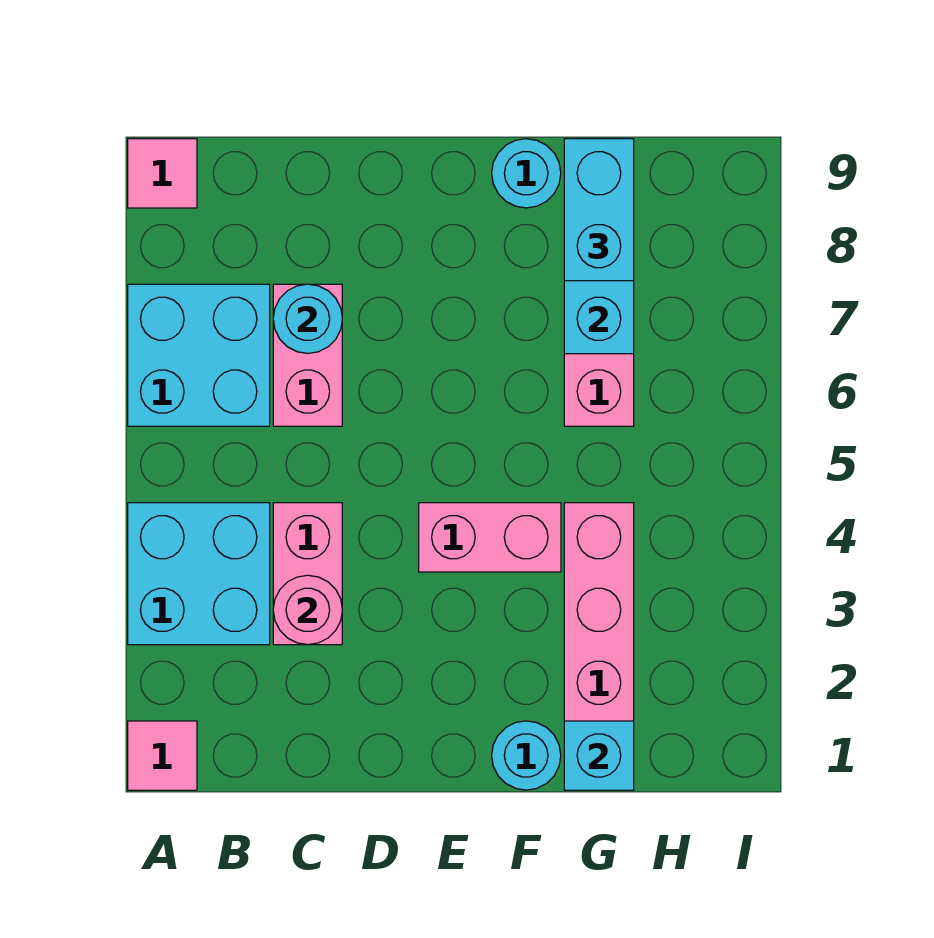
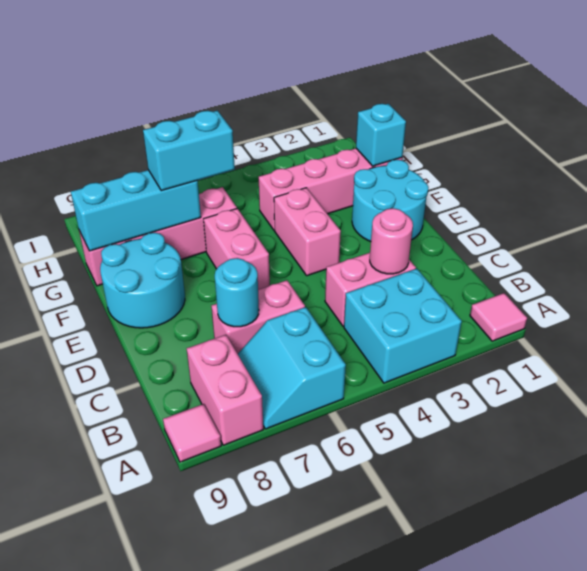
cyan brick A6:B7 level 1 -> cyan slope A6:B7 level 1 top 6
none -> pink brick A8:B8 level 1
none -> pink brick E6:F6 level 1
cyan round brick F1 level 1 -> cyan round brick E1:F2 level 1
cyan round brick F9 level 1 -> cyan round brick E8:F9 level 1
cyan brick G8:G9 level 3 -> cyan brick G6:G7 level 3

